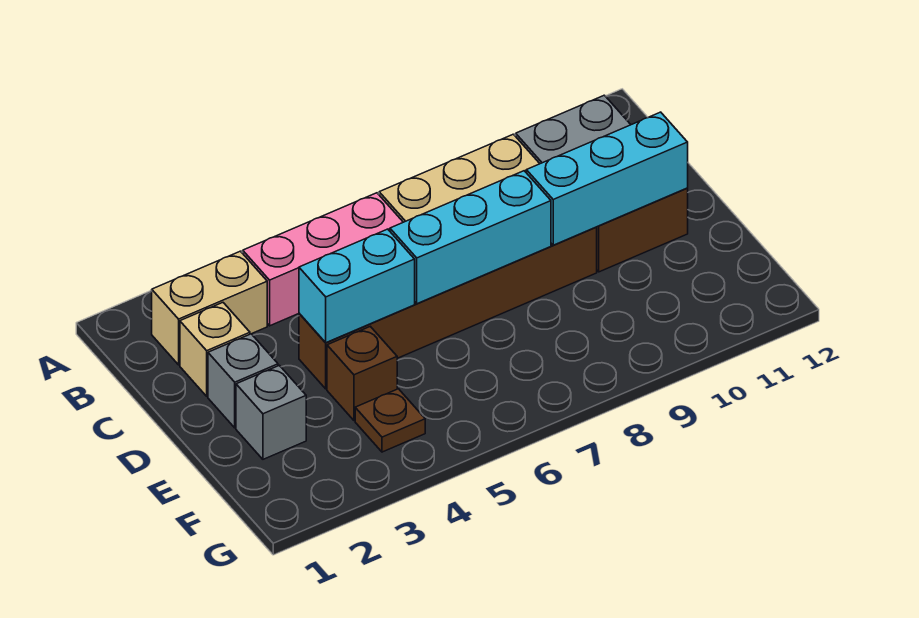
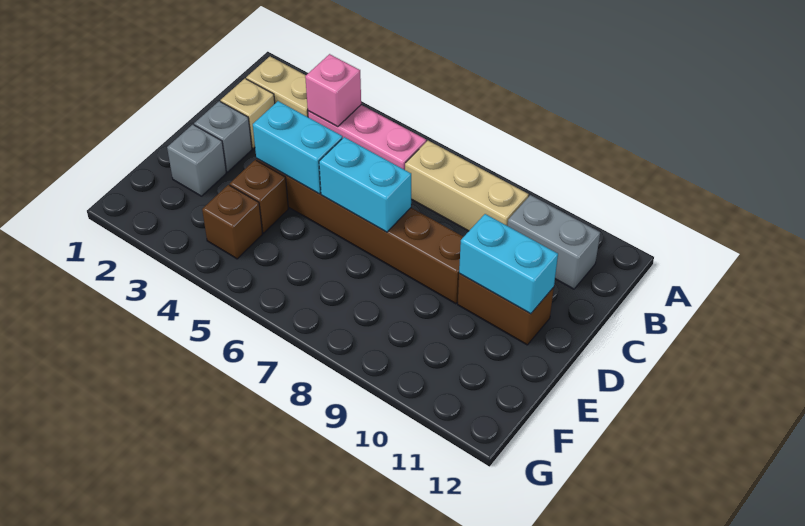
none -> pink brick B4 level 2
cyan brick D6:D8 level 2 -> cyan brick D6:D7 level 2
cyan brick D9:D11 level 2 -> cyan brick D10:D11 level 2
brown plate F4 level 1 -> brown brick F4 level 1

